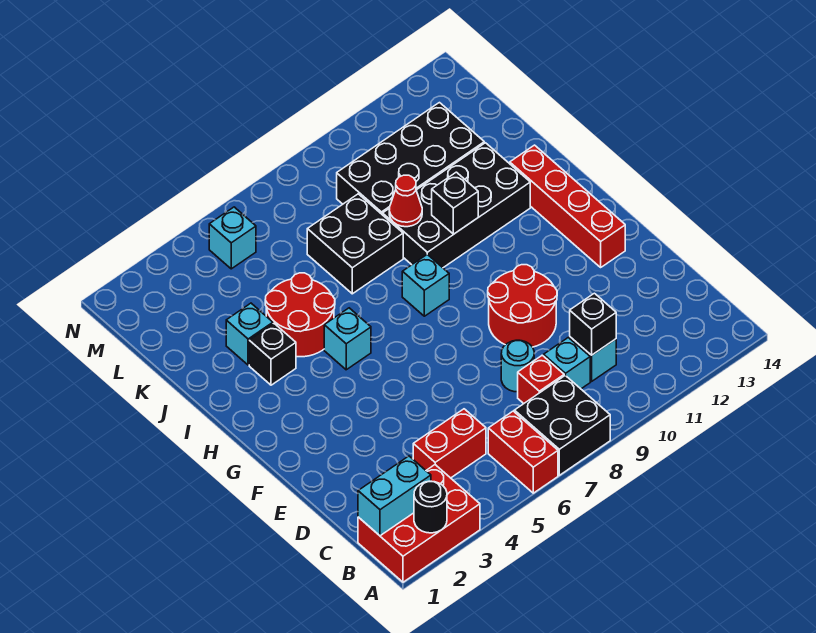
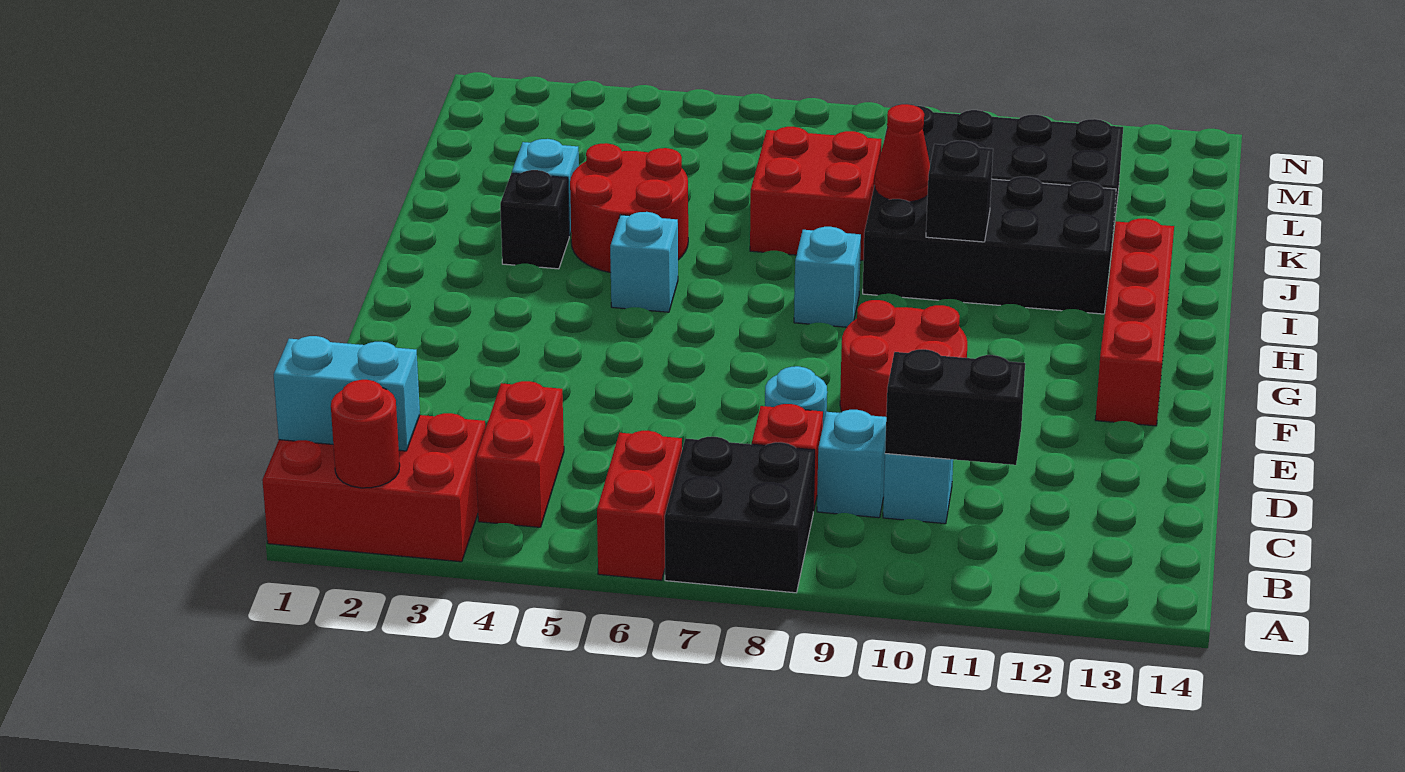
black round brick A2 level 2 -> red round brick A2 level 2
red brick C4:C5 level 1 -> red brick B4:C4 level 1
black brick C10 level 2 -> black brick C10:C11 level 2
black brick J7:K8 level 1 -> red brick J7:K8 level 1
cyan brick M5 level 1 -> none

